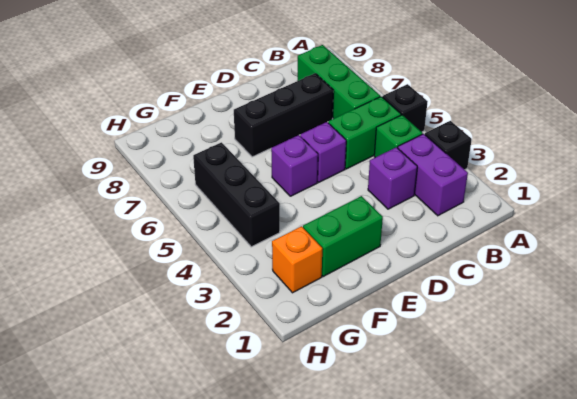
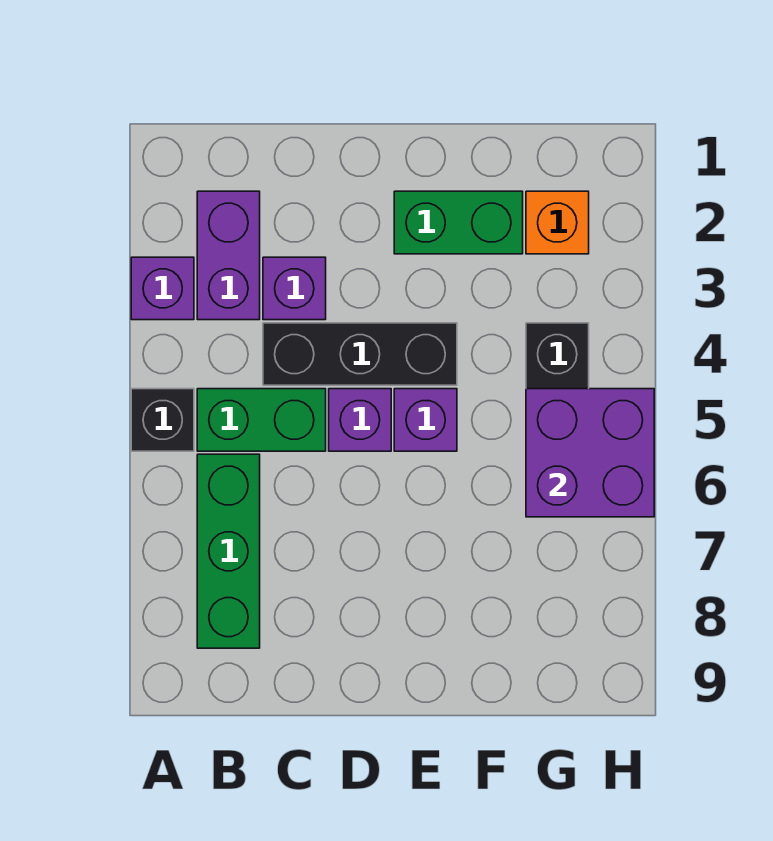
black brick A3 level 1 -> purple brick A3 level 1
green brick B4 level 1 -> none
black brick C7:E7 level 1 -> black brick C4:E4 level 1
none -> purple brick G5:H6 level 2

